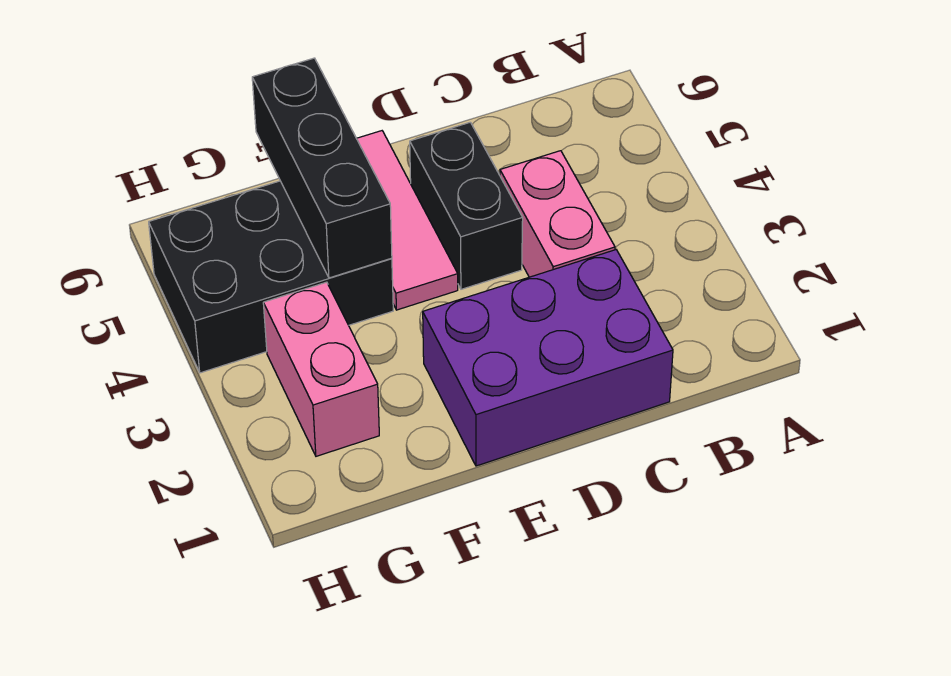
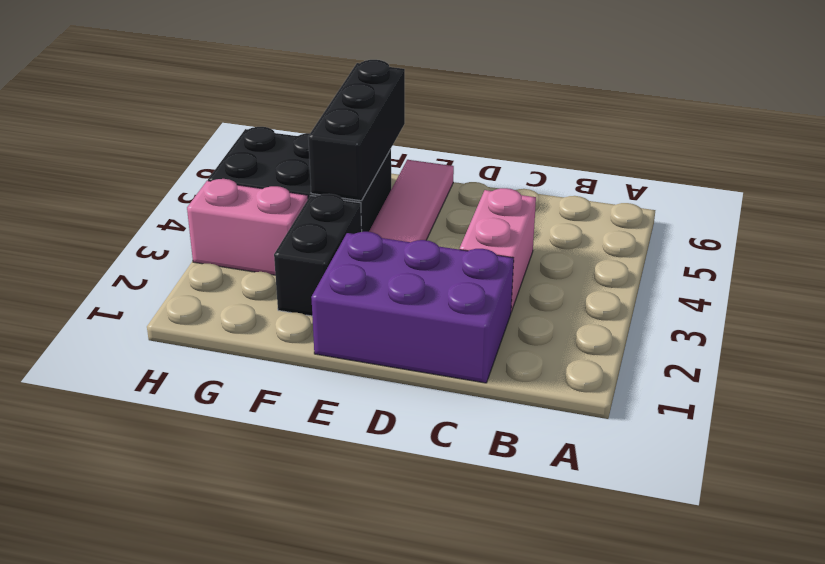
black brick D4:D5 level 1 -> black brick F2:F3 level 1
pink brick G2:G3 level 1 -> pink brick G3:H3 level 1

